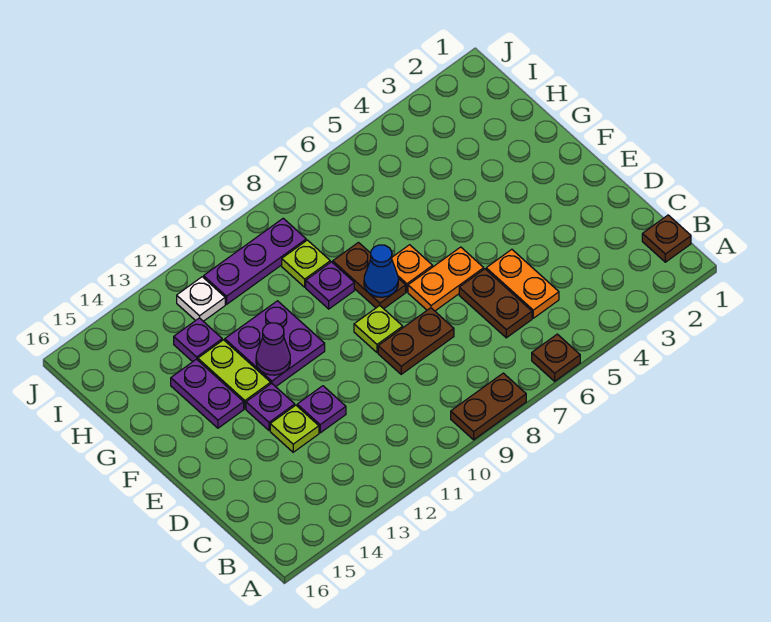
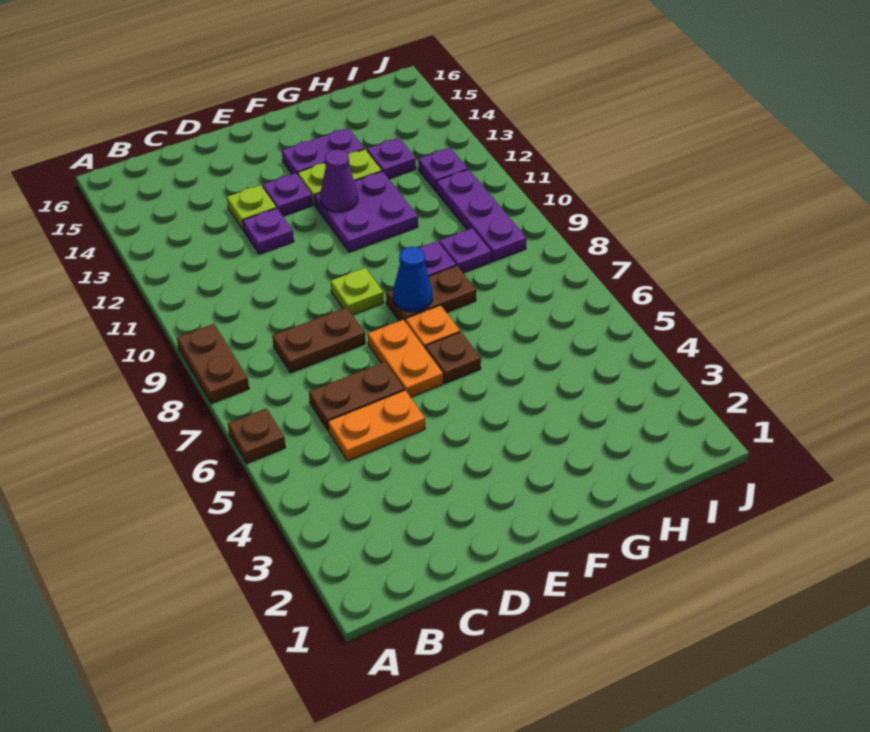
brown plate B1 level 1 -> brown plate F6 level 1
brown plate D8:D9 level 1 -> brown plate C8:D8 level 1
lime plate H9 level 1 -> purple plate H9 level 1
white plate I12 level 1 -> purple plate I12 level 1

